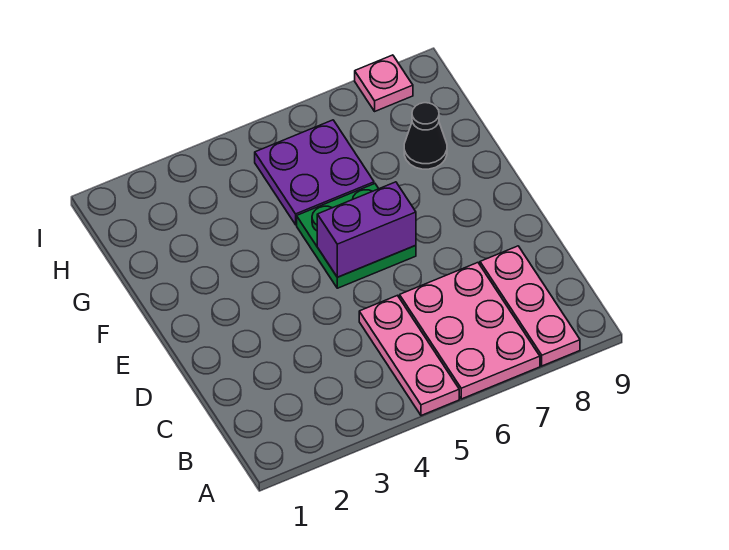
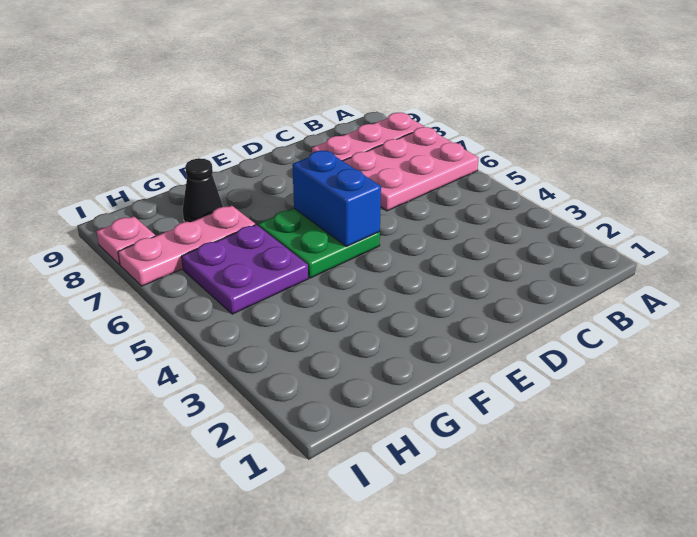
pink plate A5:C5 level 1 -> pink plate G7:I7 level 1
purple brick E5:E6 level 2 -> blue brick E5:E6 level 2

